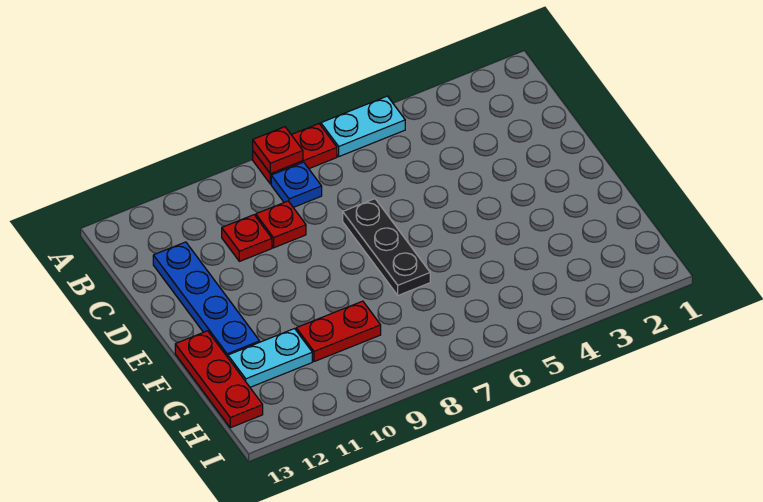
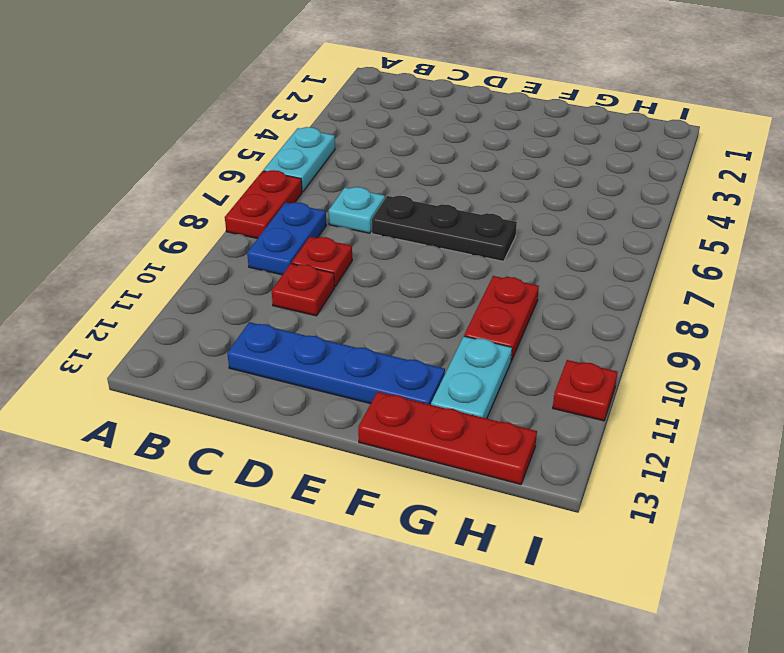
red plate A8 level 2 -> red plate I11 level 1
blue plate B8 level 1 -> blue plate B8:B9 level 1
none -> cyan plate C7 level 1

